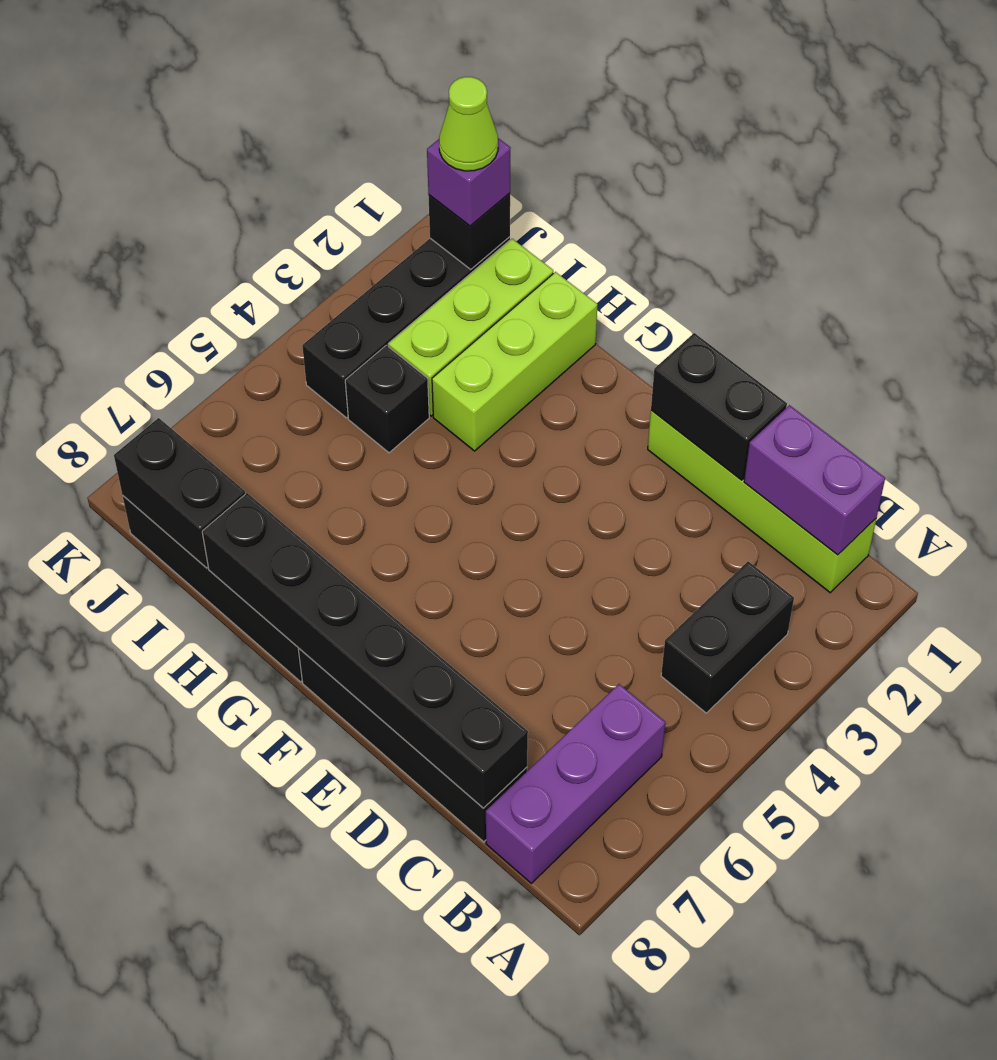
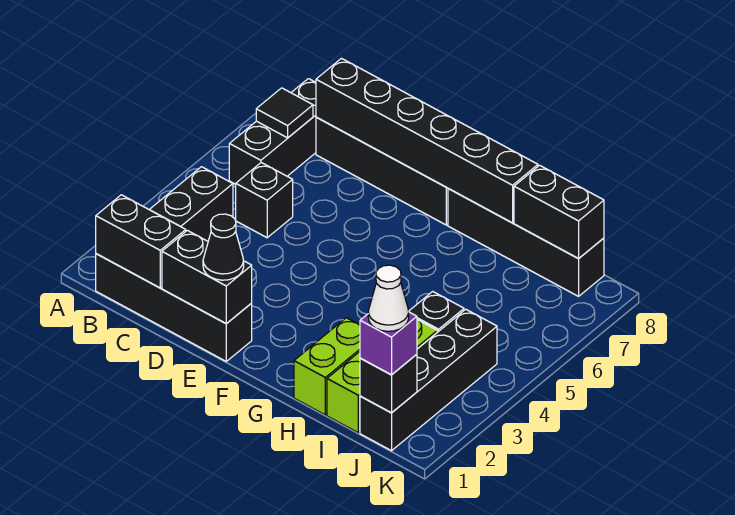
lime brick B1:E1 level 1 -> black brick B1:E1 level 1
purple brick B1:C1 level 2 -> black brick B1:C1 level 2
purple brick B6:B8 level 1 -> black brick B6:B8 level 1
none -> black tile B7 level 2
none -> black brick C5 level 1
none -> black cone E1 level 3
lime brick H1:H3 level 1 -> lime brick H1:H2 level 1
lime cone J1 level 4 -> white cone J1 level 4

